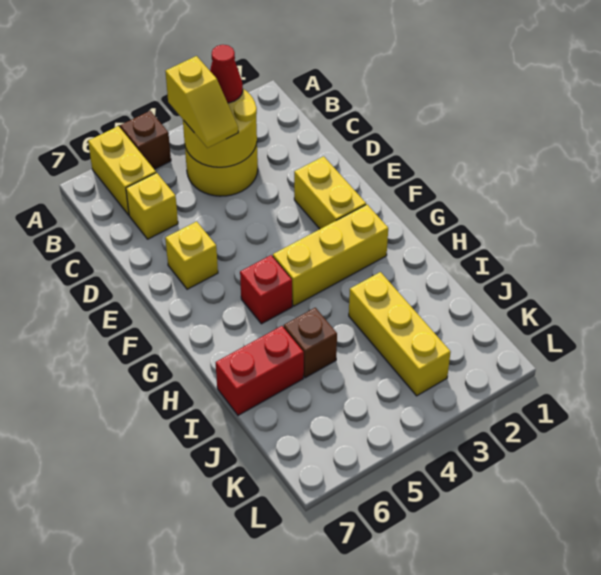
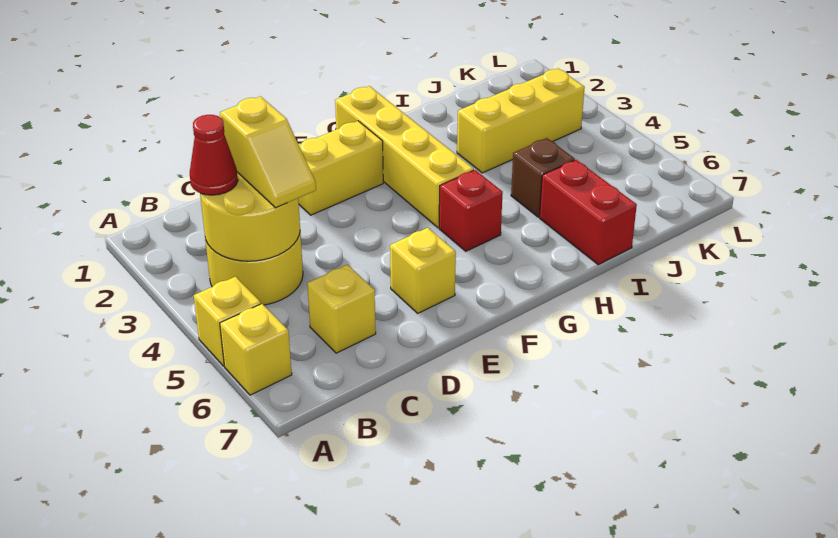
brown brick A5 level 1 -> yellow brick A5 level 1
yellow brick A6:B6 level 1 -> yellow brick A6 level 1
yellow slope B4:C4 level 3 top B -> yellow slope C3:C4 level 3 top 3
yellow brick G2:G4 level 1 -> yellow brick G1:G4 level 1

